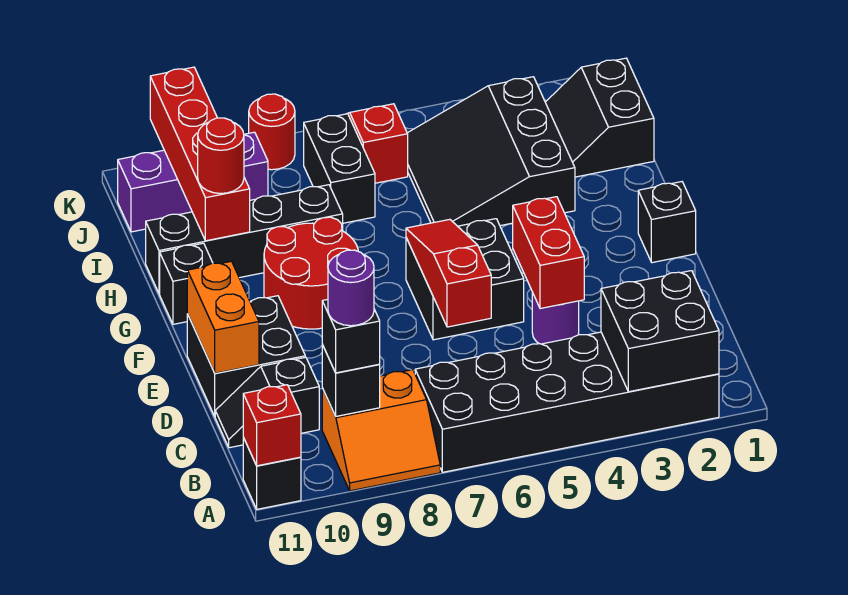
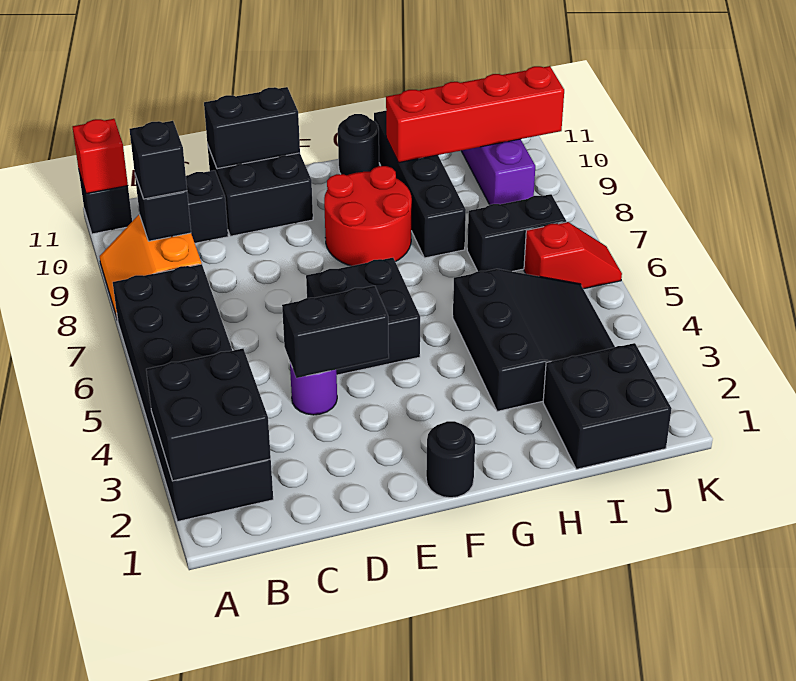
purple round brick B9 level 4 -> none
red brick D4:E4 level 2 -> black brick D4:E4 level 2
red slope D6:F6 level 2 top D -> none
orange brick D11:E11 level 2 -> black brick D11:E11 level 2
black brick F1 level 1 -> black round brick F1 level 1
black brick G11 level 1 -> black round brick G11 level 1
black slope H3:J5 level 1 top 3 -> black slope H3:J5 level 1 top H
red round brick H10 level 3 -> none
black slope I1:J2 level 1 top 1 -> black brick I1:J2 level 1
red round brick K8 level 1 -> none

